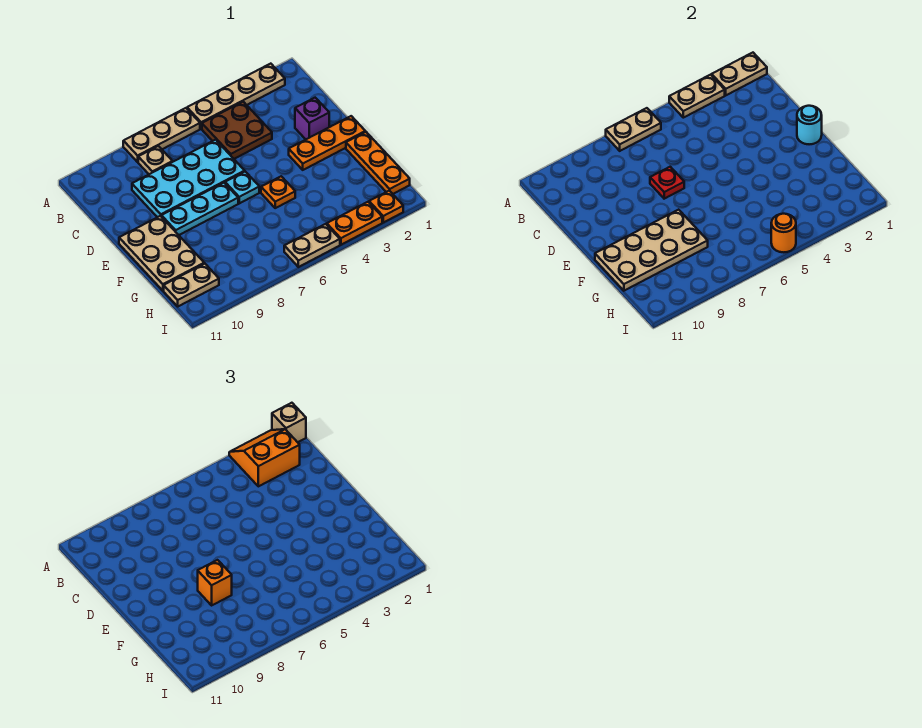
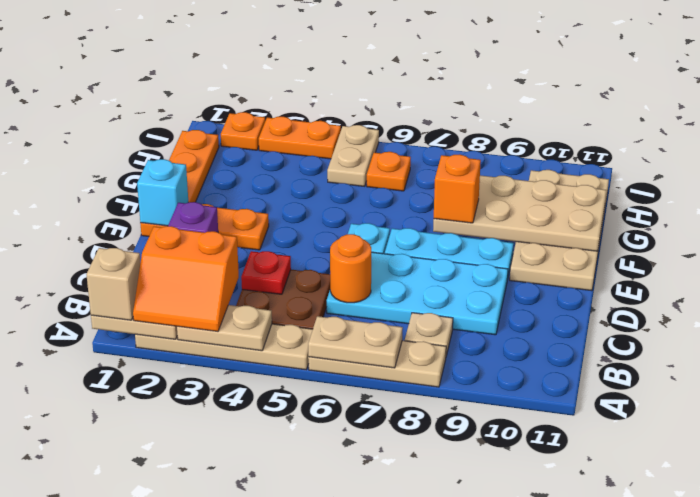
red plate D7 level 2 -> red plate C4 level 2
cyan round brick E1 level 2 -> cyan brick E1 level 2
orange plate F5 level 1 -> orange plate H6 level 1
tan plate I5:I6 level 1 -> tan plate H5:I5 level 1
orange round brick I5 level 2 -> orange round brick C6 level 2

